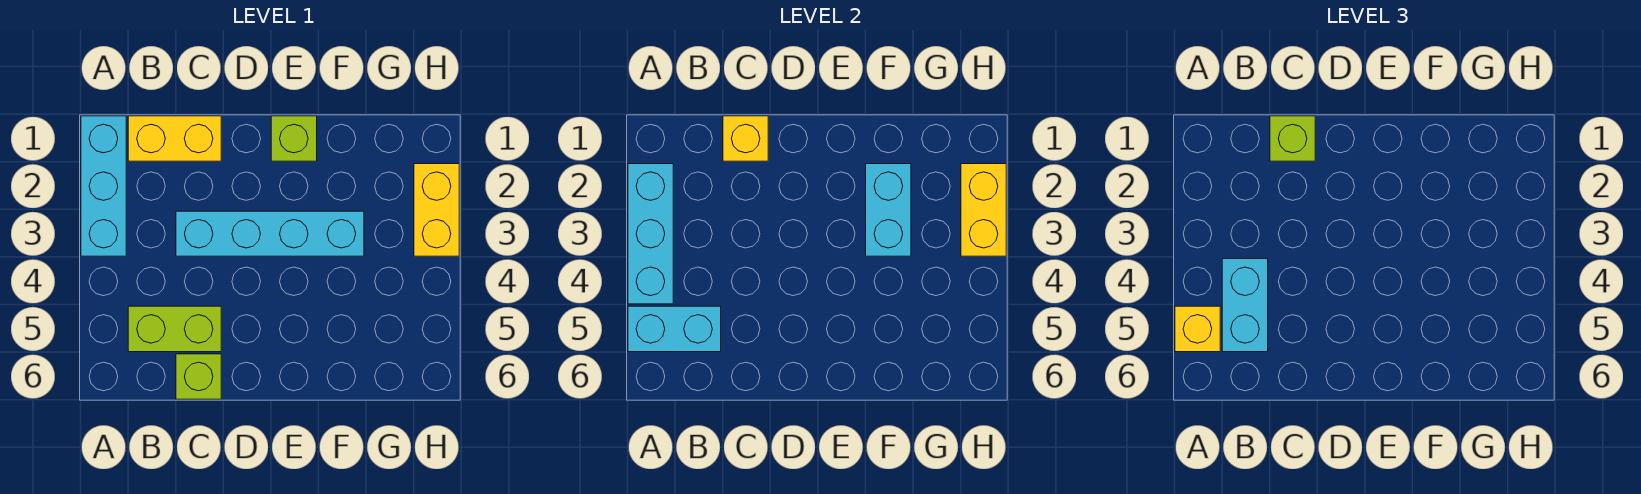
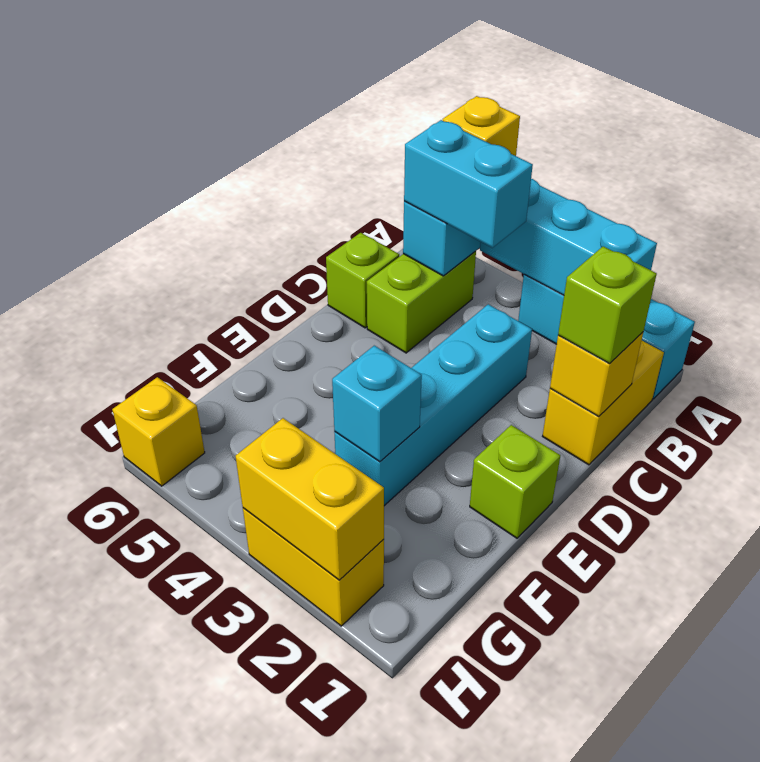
cyan brick F2:F3 level 2 -> cyan brick F3 level 2
none -> yellow brick H6 level 1

